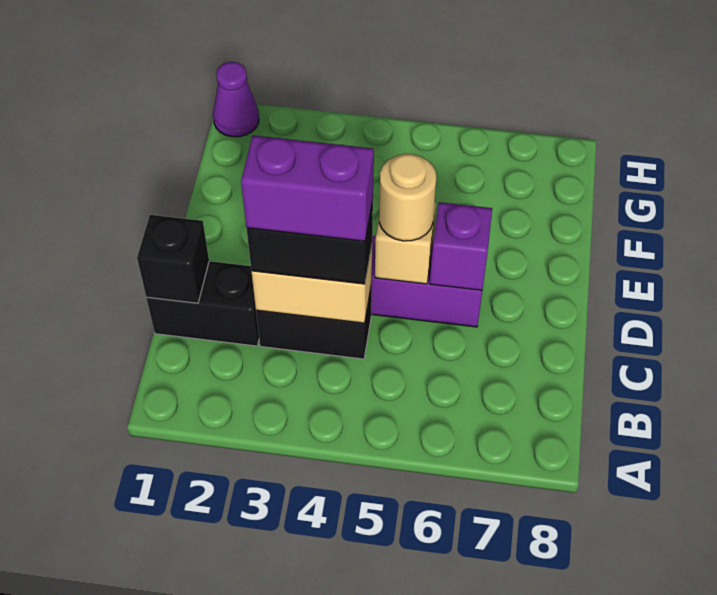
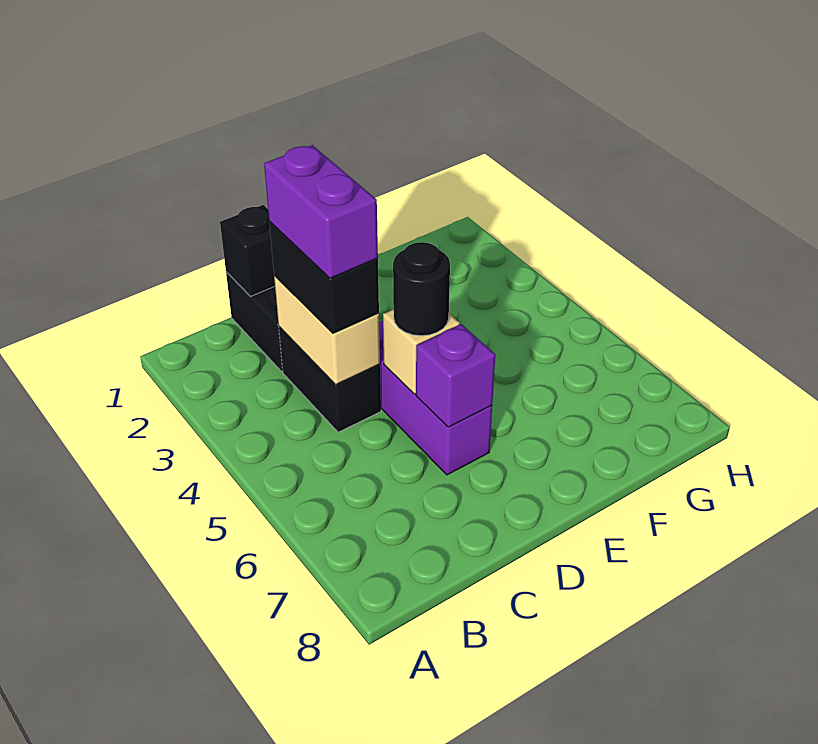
tan round brick D5 level 3 -> black round brick D5 level 3
purple cone H1 level 1 -> none

